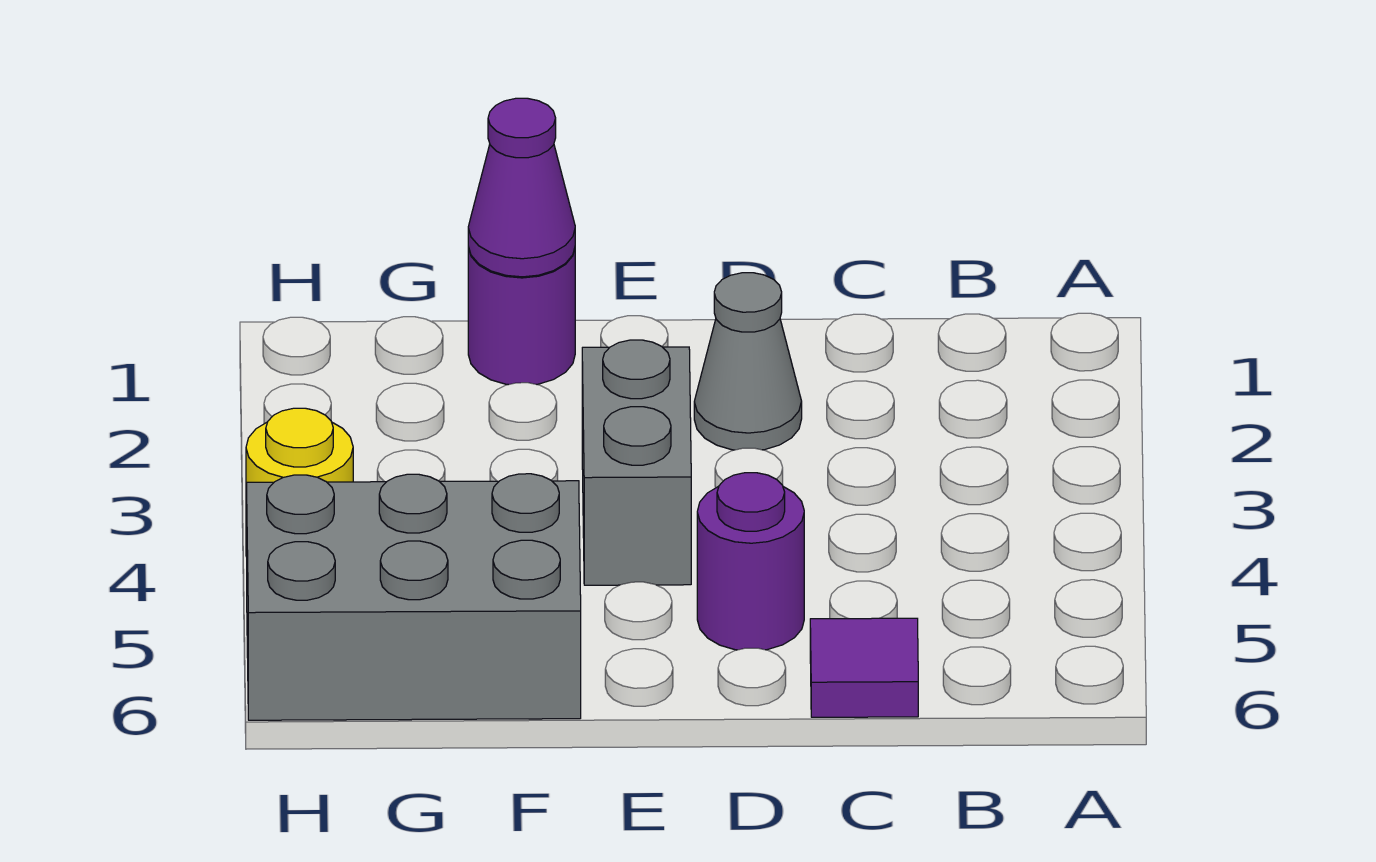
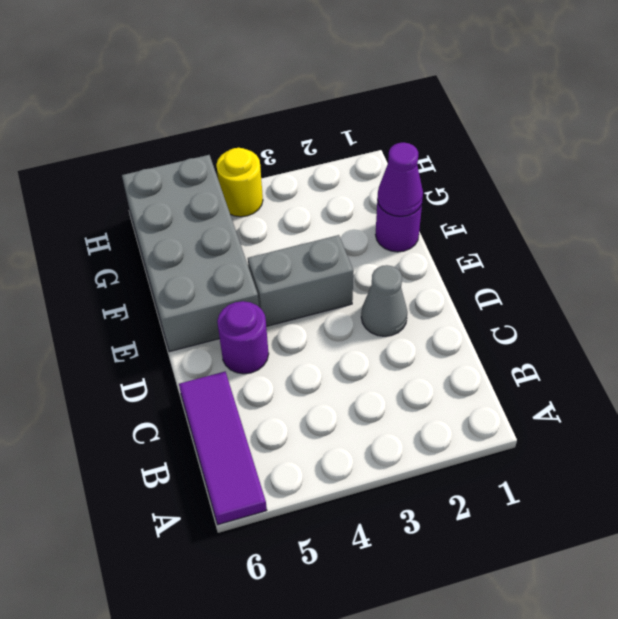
purple tile C6 level 1 -> purple tile A6:C6 level 1
grey brick F5:H6 level 1 -> grey brick E5:H6 level 1

